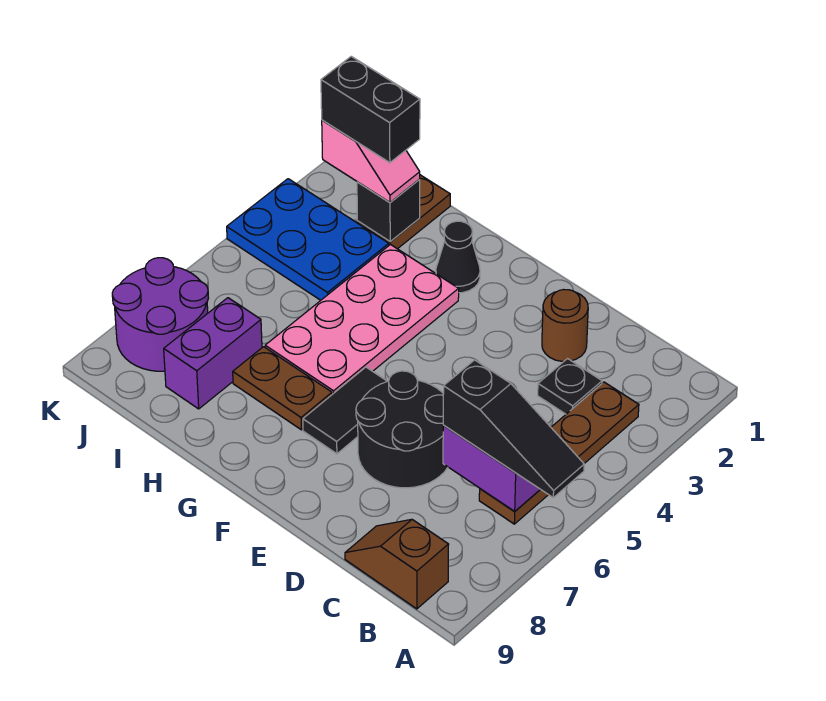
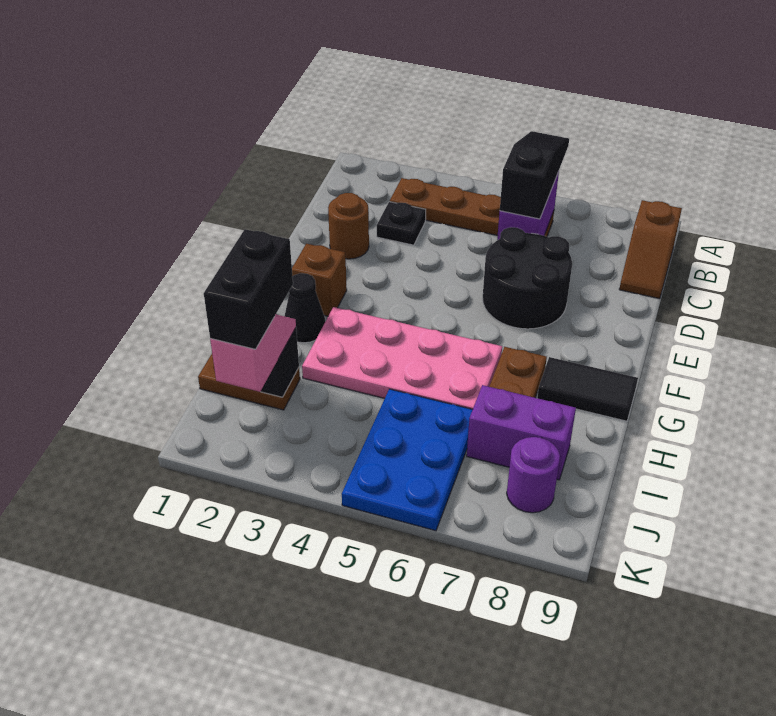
none -> brown brick F2 level 1
black tile F6:F7 level 1 -> black tile G8:G9 level 1
blue plate I3:K4 level 1 -> blue plate I5:K6 level 1
purple round brick J7:K8 level 1 -> purple round brick J8 level 1

